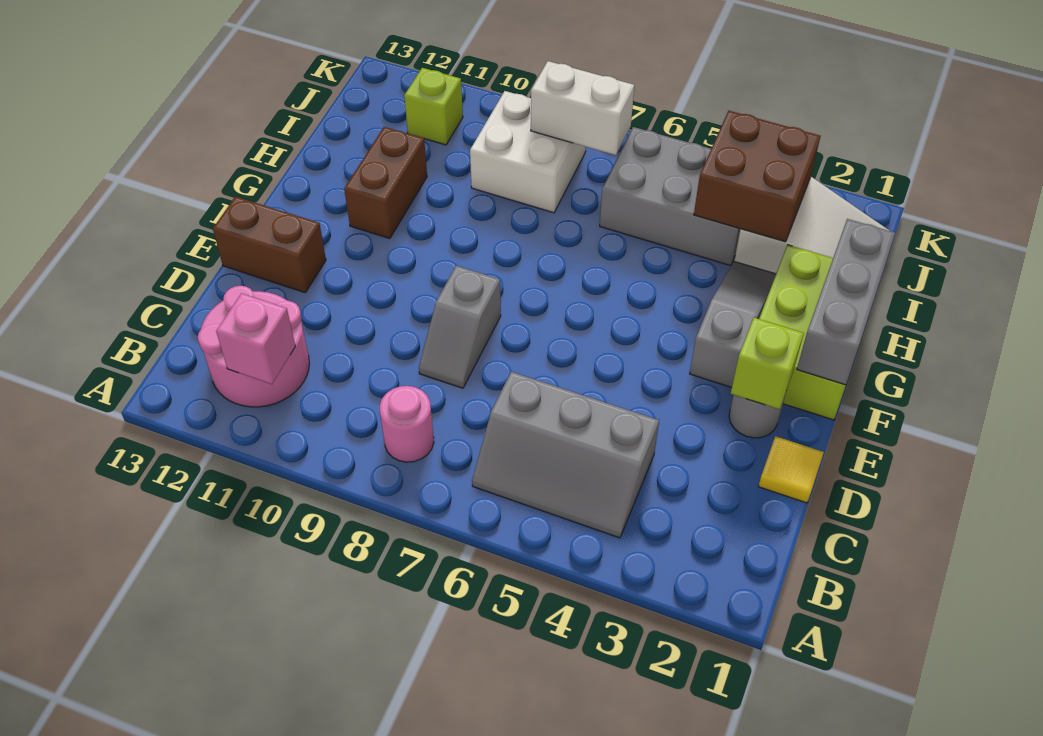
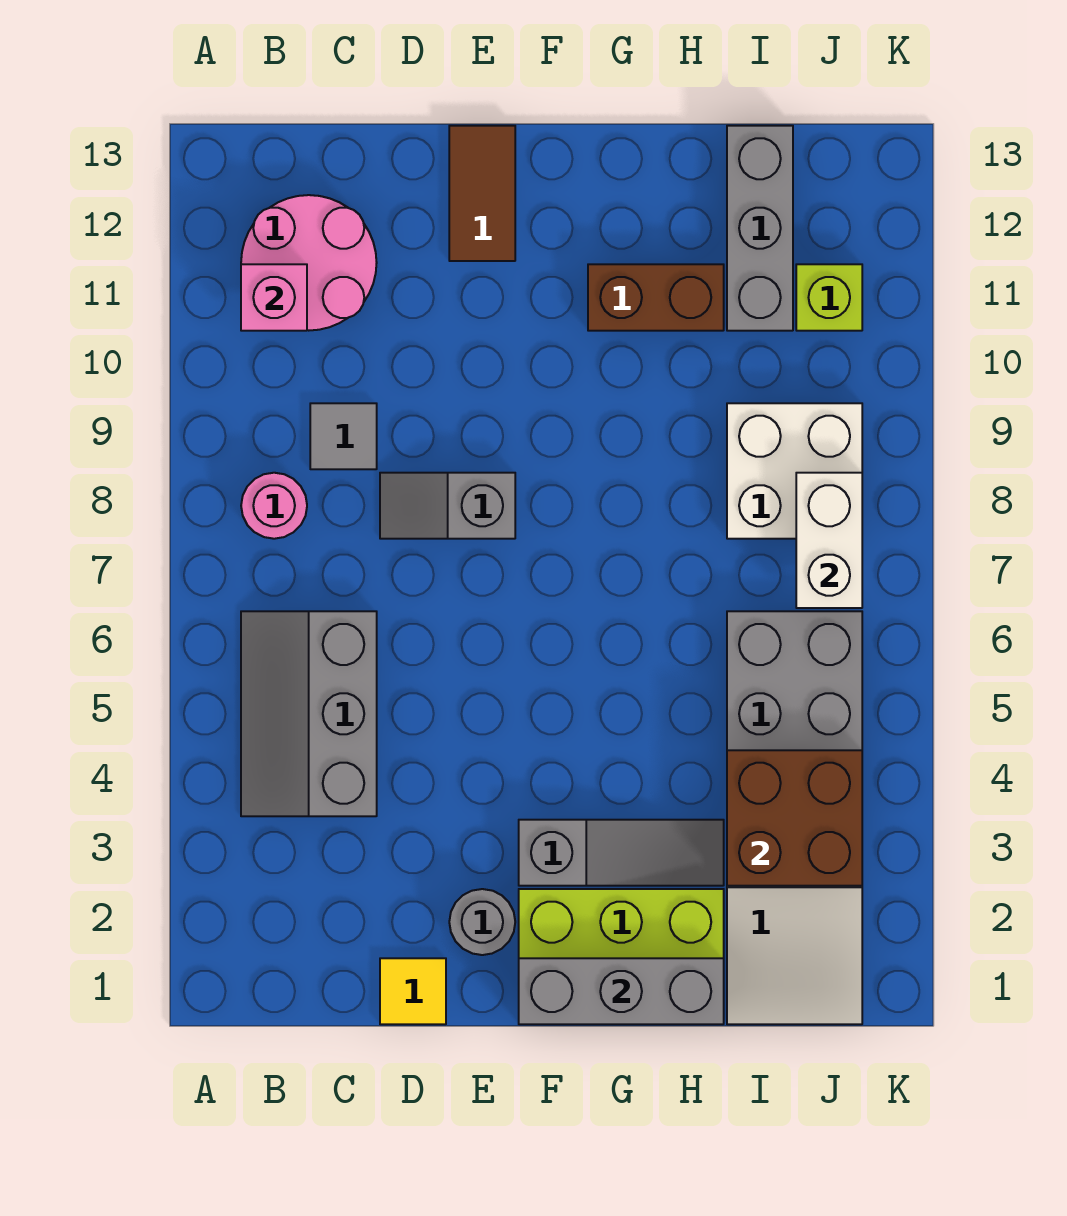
none -> grey tile C9 level 1
lime brick E2 level 2 -> none
brown brick E12:E13 level 1 -> brown tile E12:E13 level 1
none -> grey brick I11:I13 level 1

